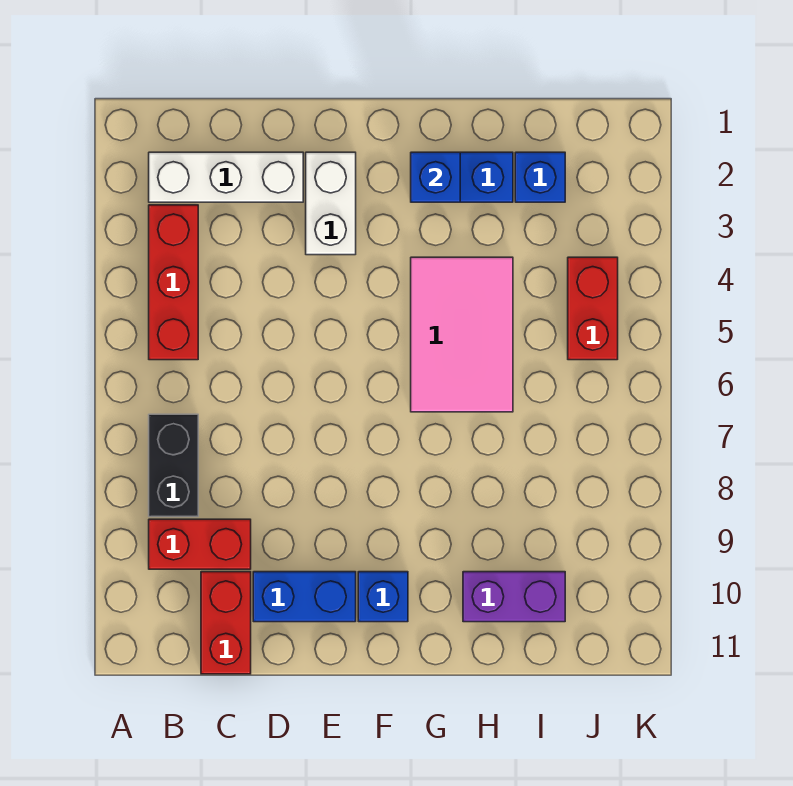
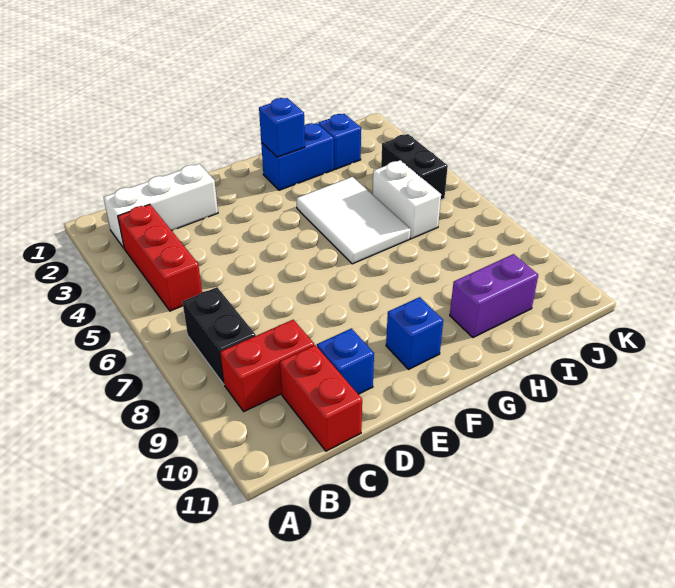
blue brick D10:E10 level 1 -> blue brick D10 level 1
white brick E2:E3 level 1 -> white brick I5:I6 level 1
pink tile G4:H6 level 1 -> white tile G4:H6 level 1
red brick J4:J5 level 1 -> black brick J4:J5 level 1

